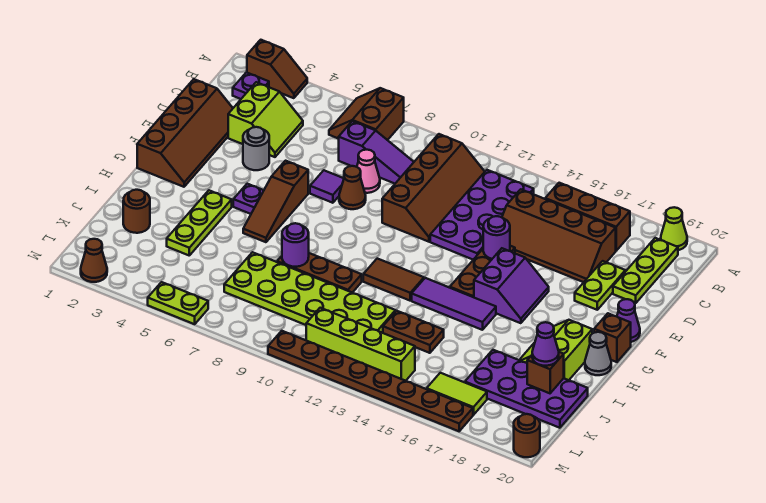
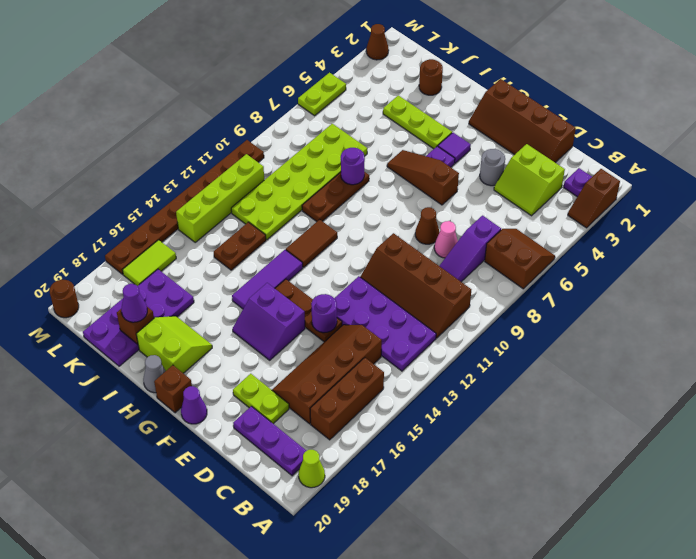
lime plate B19:D19 level 1 -> purple plate B19:D19 level 1
purple tile E7 level 1 -> purple tile G4 level 1

